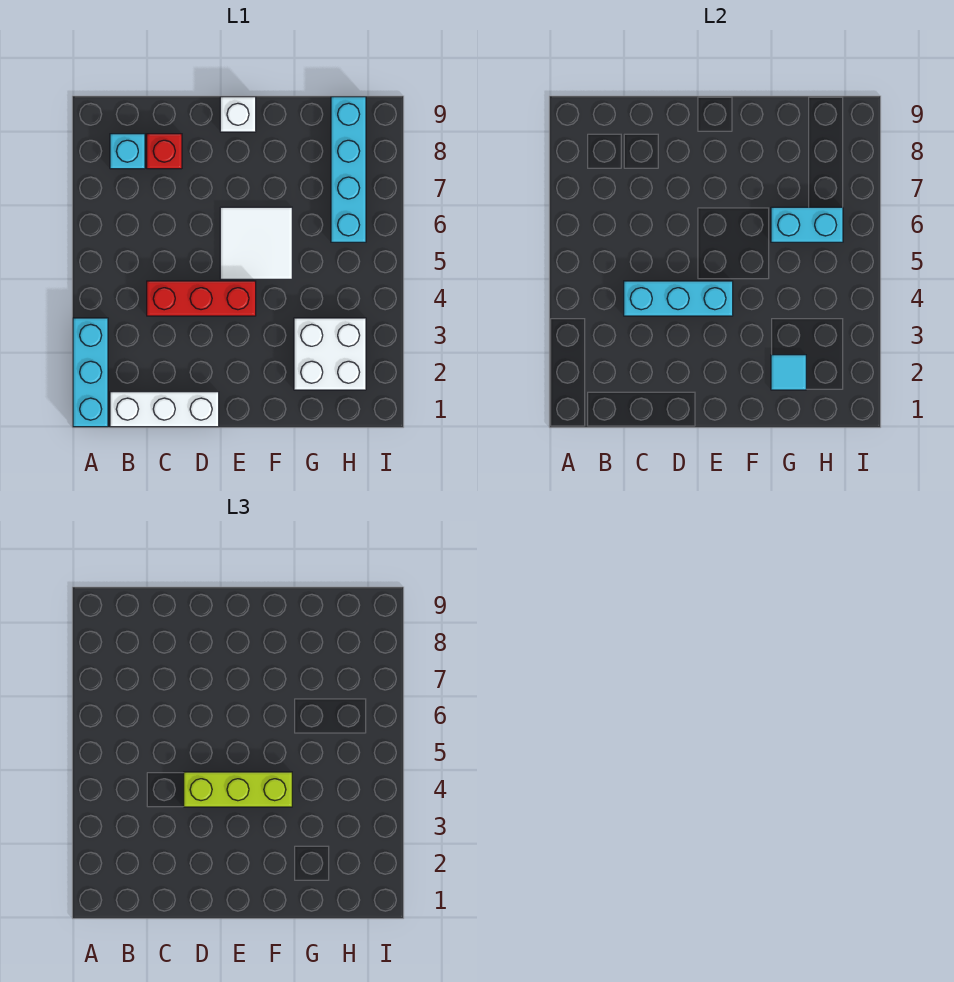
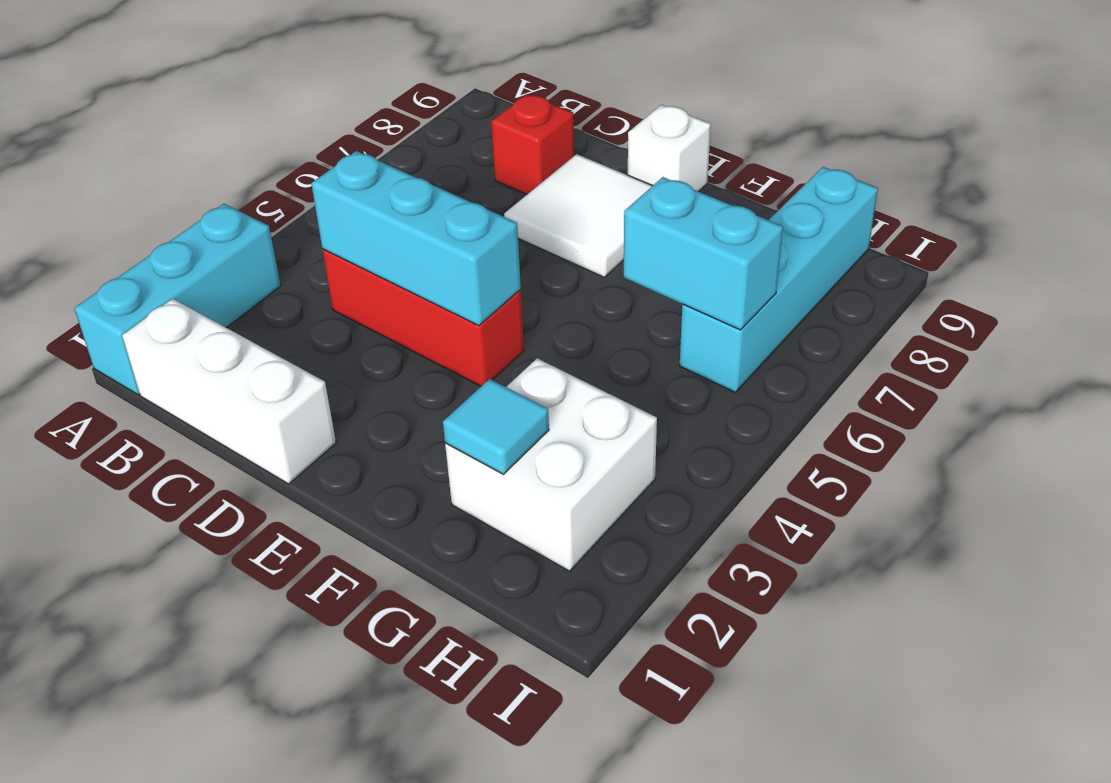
cyan brick B8 level 1 -> none
lime brick D4:F4 level 3 -> none
white tile E5:F6 level 1 -> white tile D7:E8 level 1

